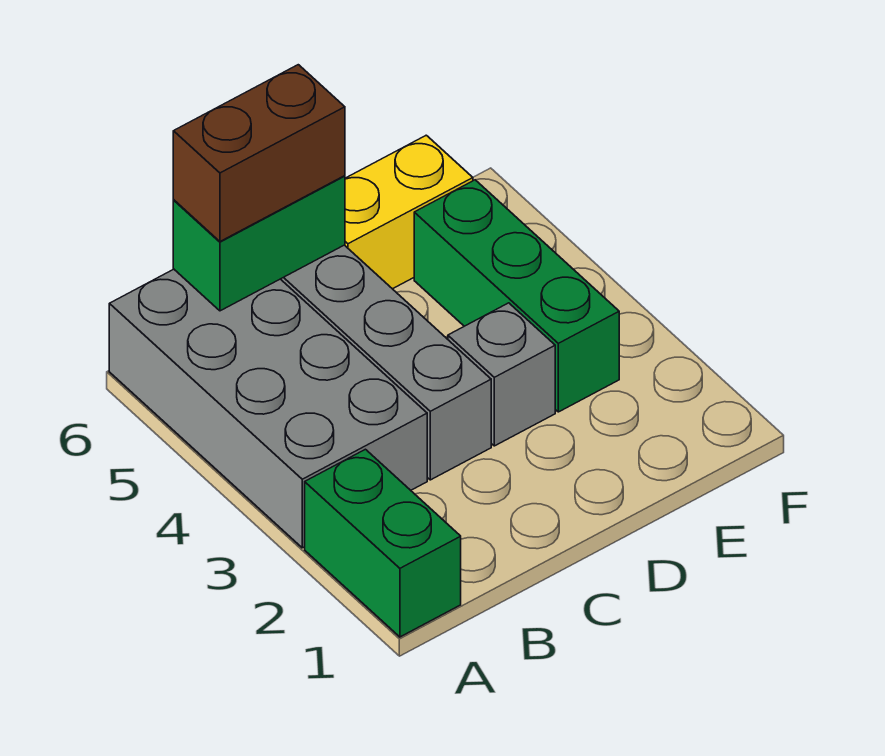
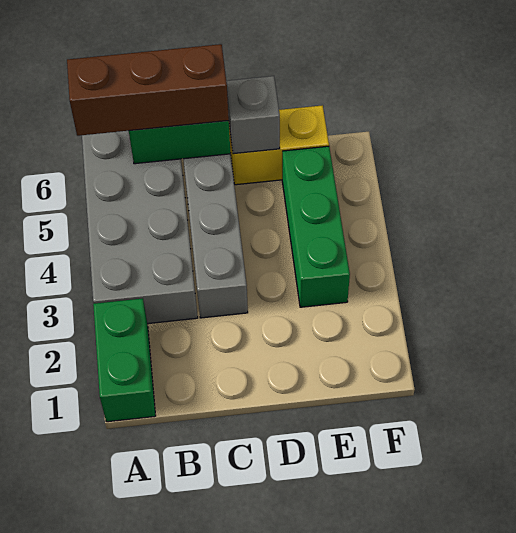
brown brick B6:C6 level 3 -> brown brick A6:C6 level 3
grey brick D3 level 1 -> grey brick D6 level 2

